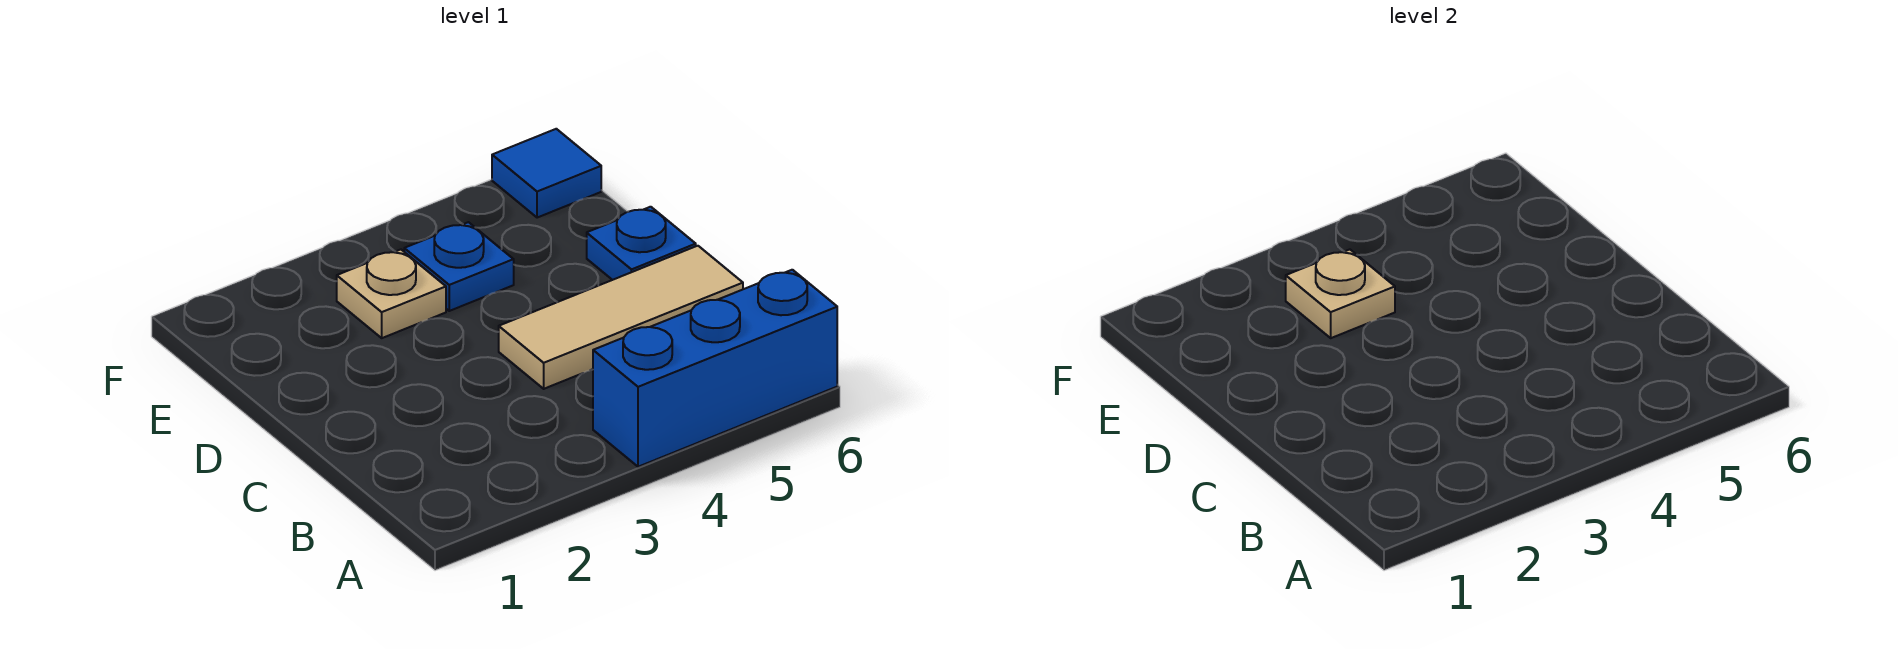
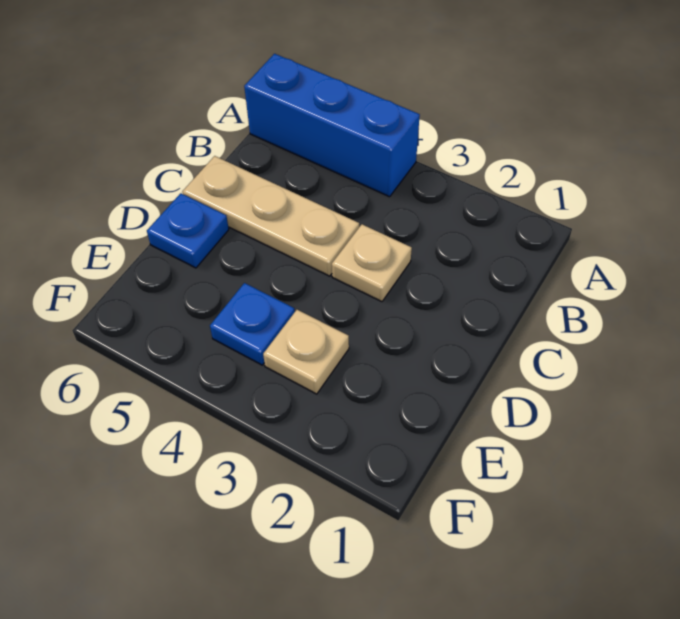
tan tile C4:C6 level 1 -> tan plate C4:C6 level 1
tan plate E3 level 2 -> tan plate C3 level 1
blue tile F6 level 1 -> none

